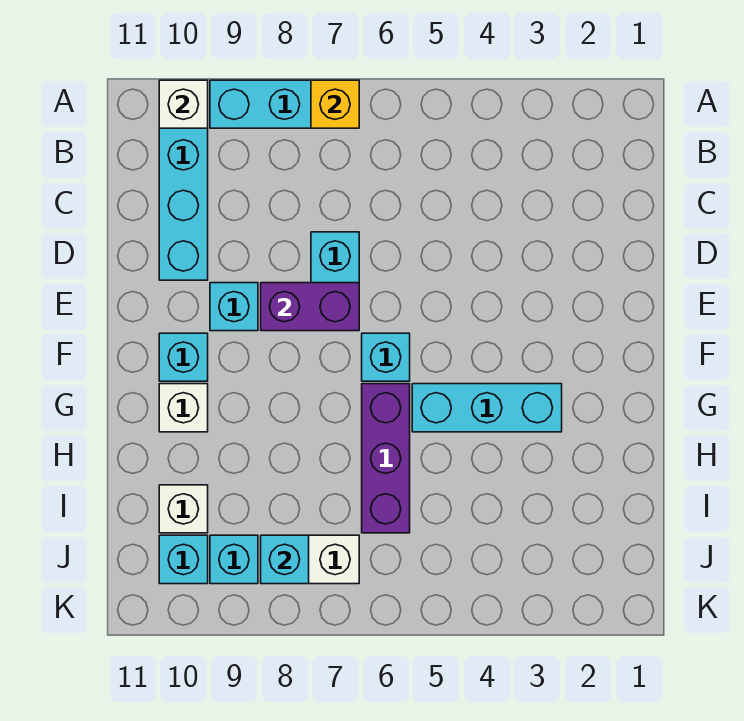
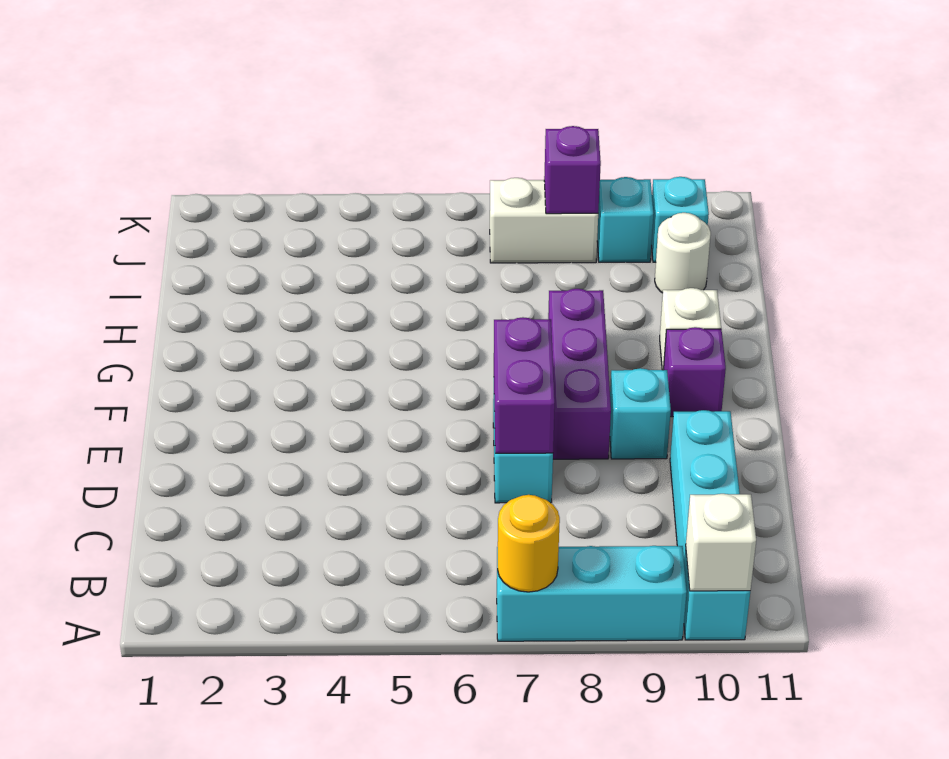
yellow brick A7 level 2 -> yellow round brick A7 level 2
purple brick E7:E8 level 2 -> purple brick D7:E7 level 2
cyan brick F6 level 1 -> none
cyan brick F10 level 1 -> purple brick F10 level 1
cyan brick G3:G5 level 1 -> none
purple brick G6:I6 level 1 -> purple brick E8:G8 level 1
white brick I10 level 1 -> white round brick I10 level 1
cyan brick J8 level 2 -> purple brick J8 level 2

